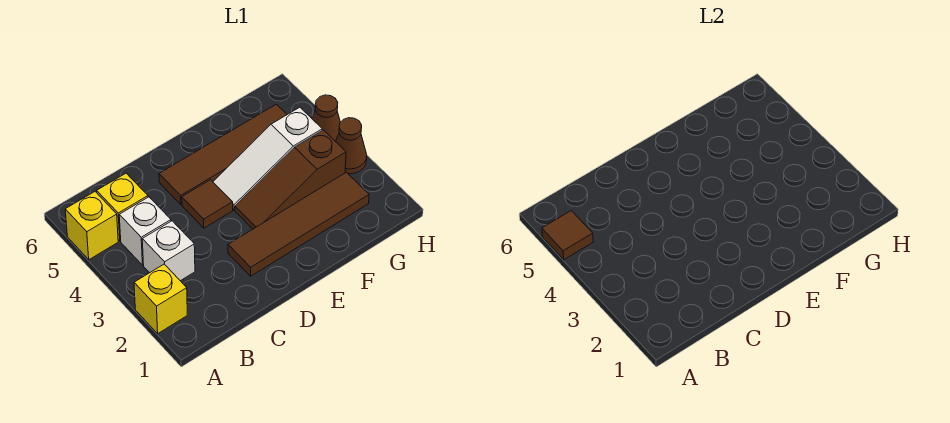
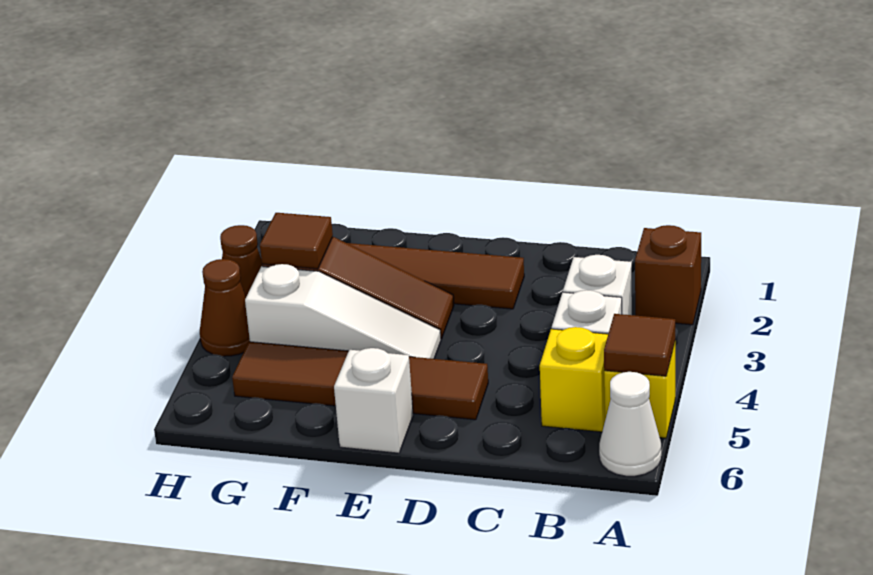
yellow brick A2 level 1 -> brown brick A2 level 1
none -> white cone A6 level 1
brown tile D4 level 1 -> brown tile G3 level 2
none -> white brick E6 level 1

